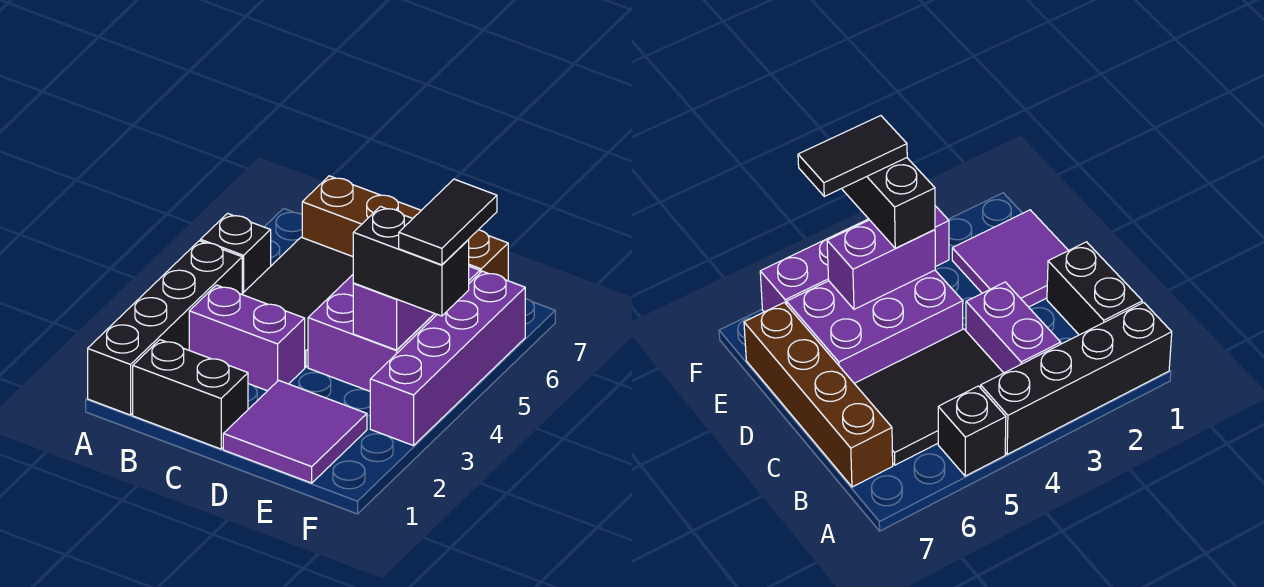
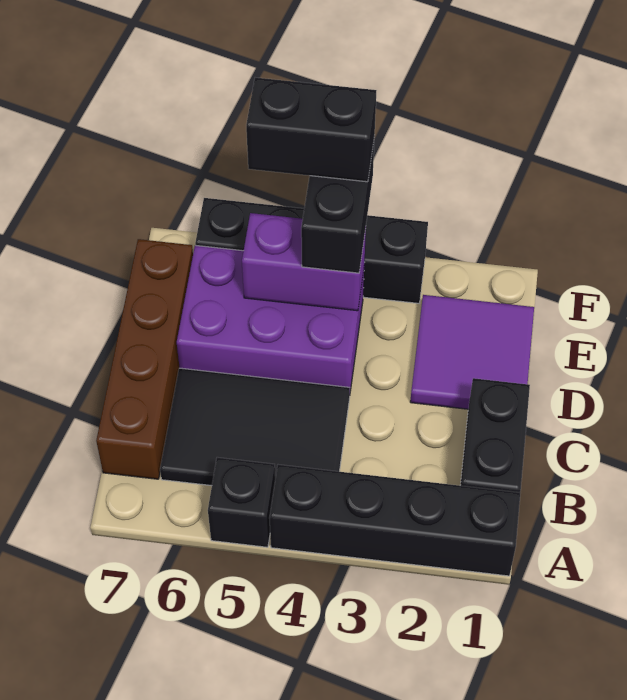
purple brick B3:C3 level 1 -> none
purple brick F3:F6 level 1 -> black brick F3:F6 level 1
black tile F4:F5 level 4 -> black brick F4:F5 level 4

